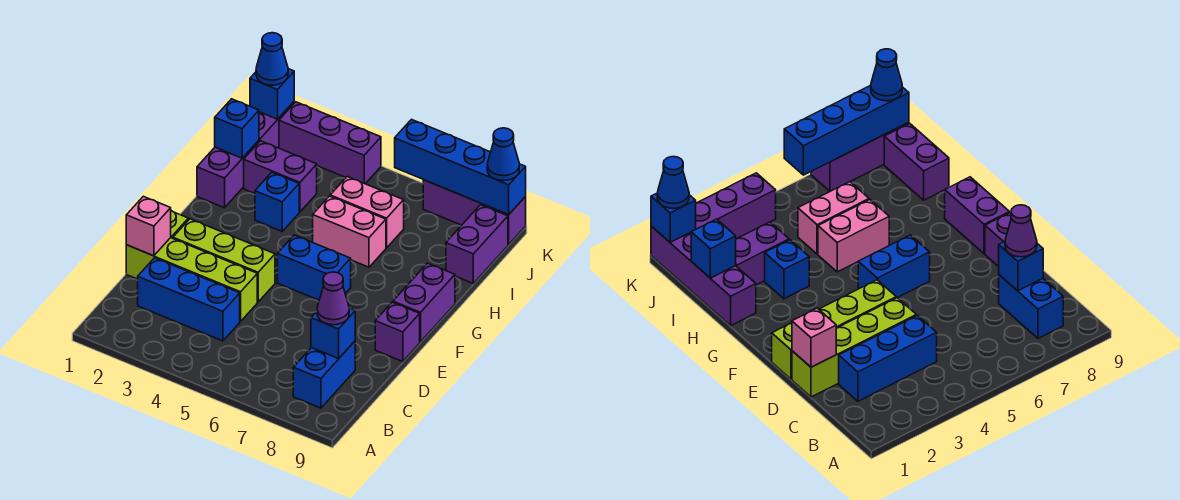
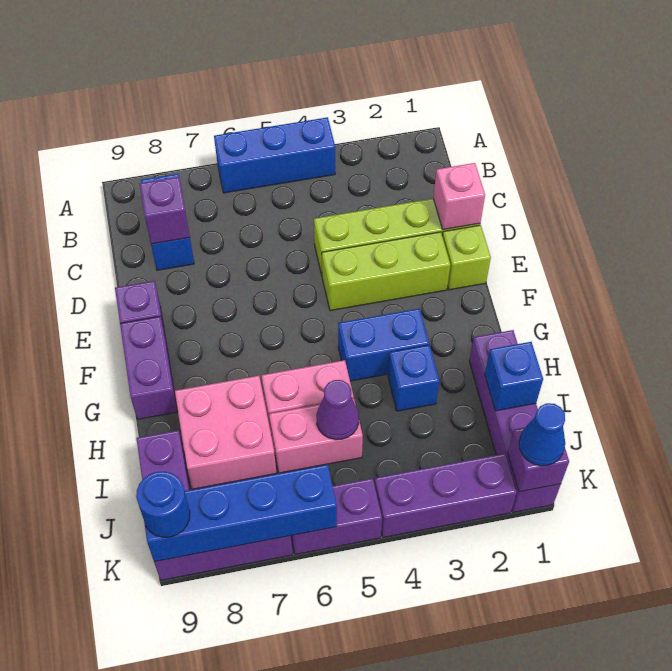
blue brick C2:C4 level 1 -> blue brick A4:A6 level 1
blue brick C8 level 2 -> purple brick C8 level 2
purple cone C8 level 3 -> purple cone I5 level 2
blue brick F5:F6 level 1 -> blue brick G3:G4 level 1
none -> pink brick H7:I8 level 1
purple brick I2:I3 level 1 -> purple brick K5:K6 level 1
blue brick K1 level 2 -> purple brick K1 level 2
blue cone K9 level 3 -> blue round brick K9 level 3

